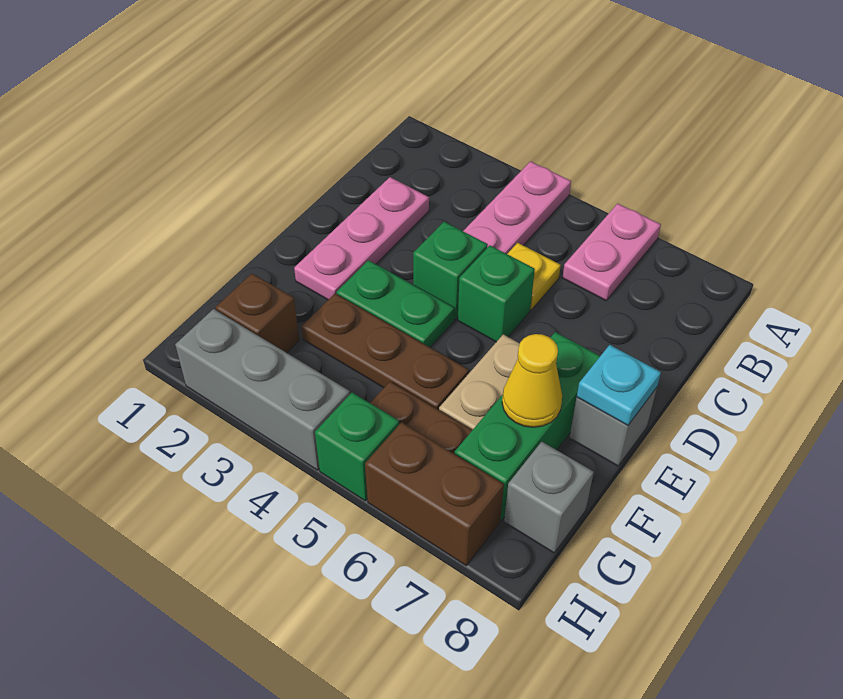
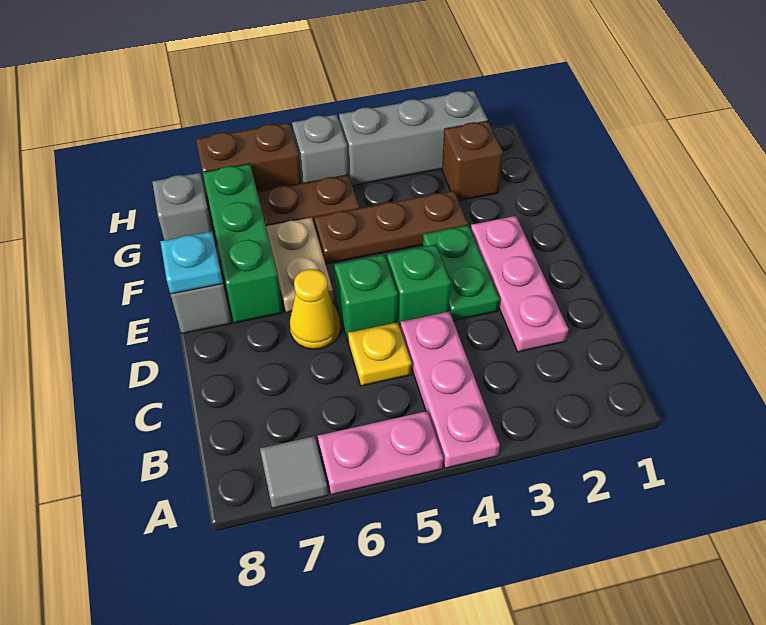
pink plate A6:B6 level 1 -> pink plate A5:A6 level 1
none -> grey tile A7 level 1
green plate E3:E4 level 1 -> green plate D3:E3 level 1
yellow cone F7 level 2 -> yellow cone D6 level 1
green brick H5 level 1 -> grey brick H5 level 1

